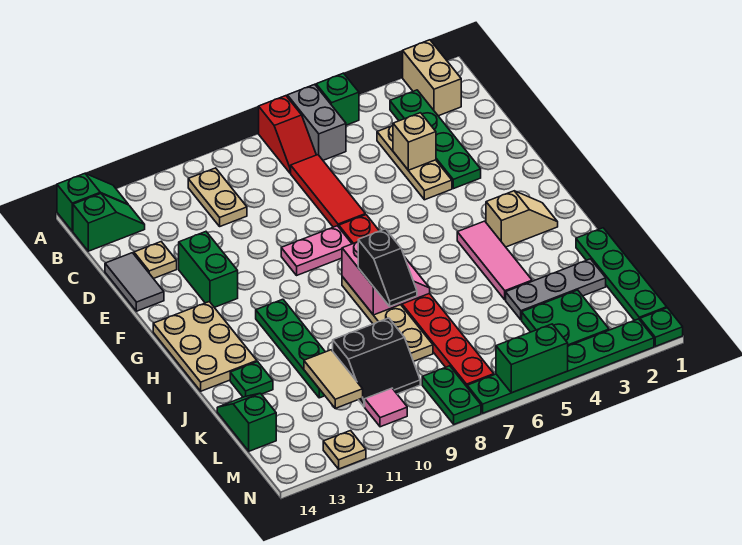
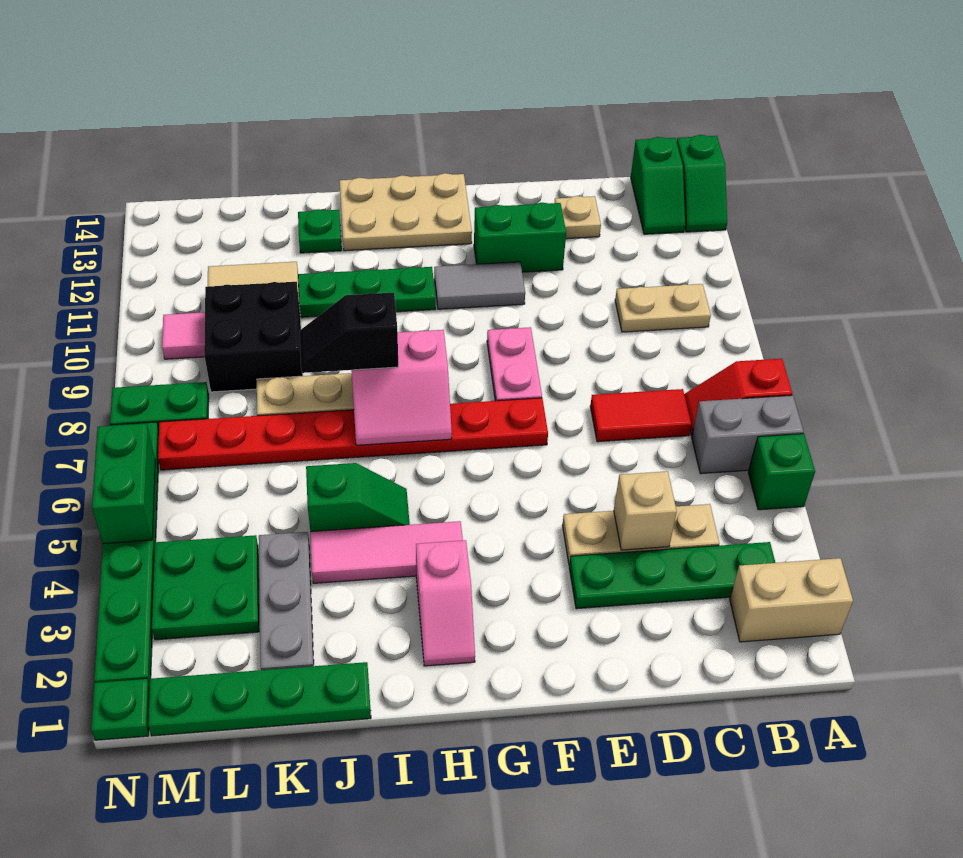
red tile C7:E7 level 1 -> red tile C7:D7 level 1
grey tile D14:E14 level 1 -> grey tile F11:G11 level 1
tan slope H2:H3 level 1 top 3 -> pink slope H2:H3 level 1 top 3
black slope K9:L10 level 1 top K -> black brick K9:L10 level 1
green slope K14:L14 level 1 top L -> green slope I5:J5 level 1 top J
tan plate N12 level 1 -> none

